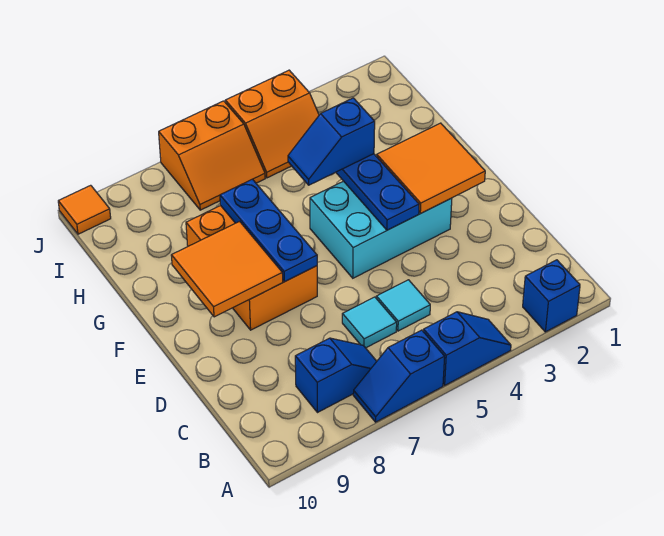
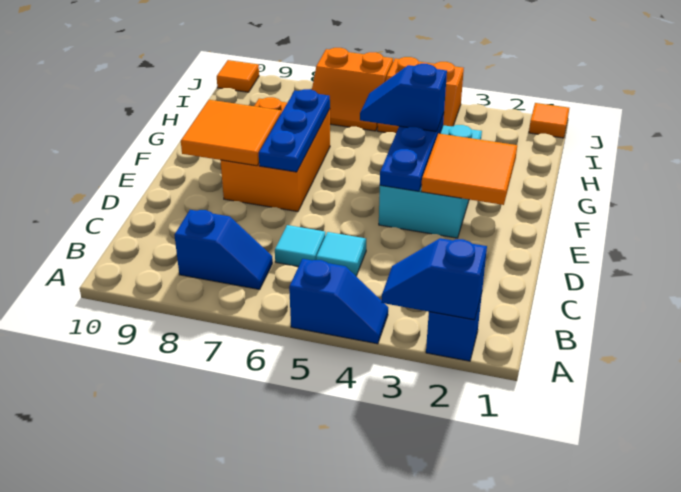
blue slope A6:A7 level 1 top 6 -> blue slope A2:A3 level 2 top 2
cyan brick E3:F5 level 1 -> cyan brick E3:G4 level 1
none -> orange tile J1 level 1

